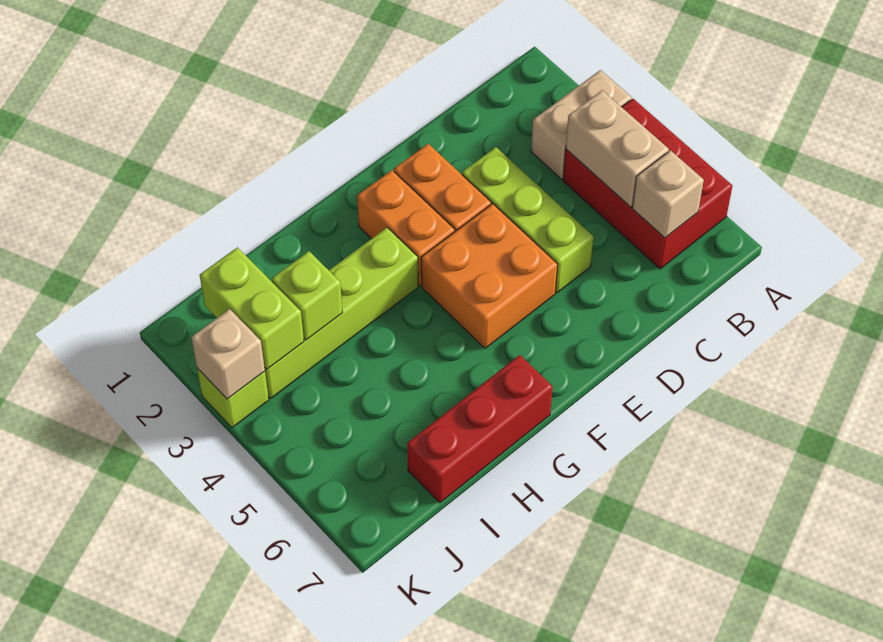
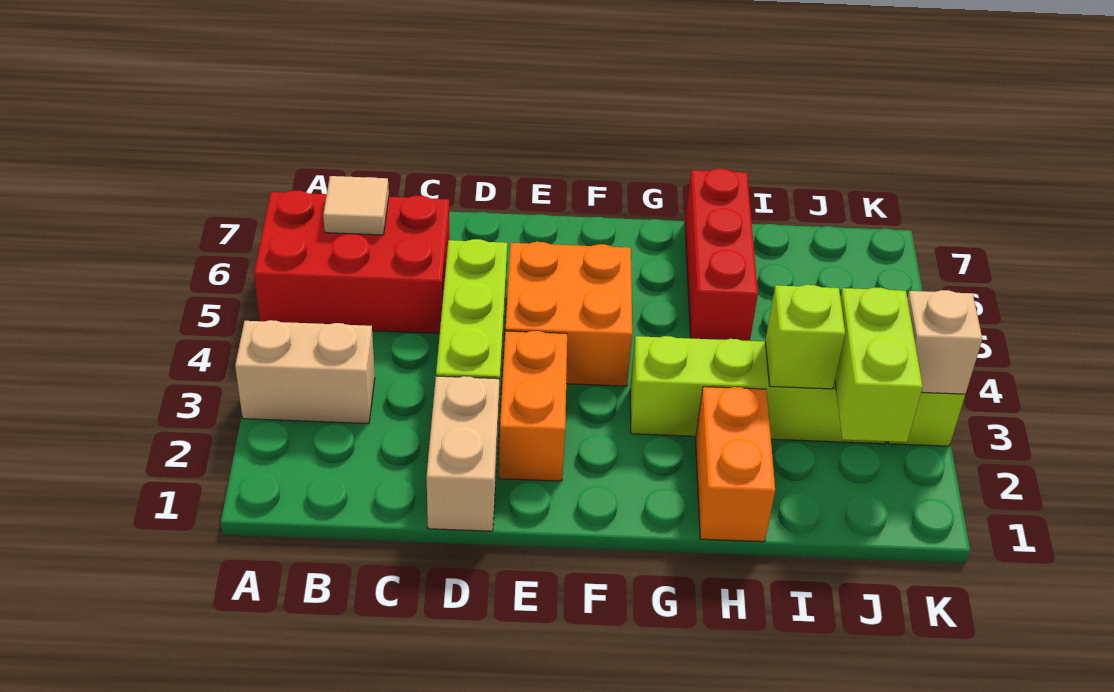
red brick A4:B6 level 1 -> red brick A5:C6 level 1
tan brick B4:B5 level 2 -> tan brick D1:D2 level 1
tan brick B6 level 2 -> tan tile B6 level 2
orange brick F2:F3 level 1 -> orange brick H1:H2 level 1
red brick G7:I7 level 1 -> red brick H5:H7 level 1

